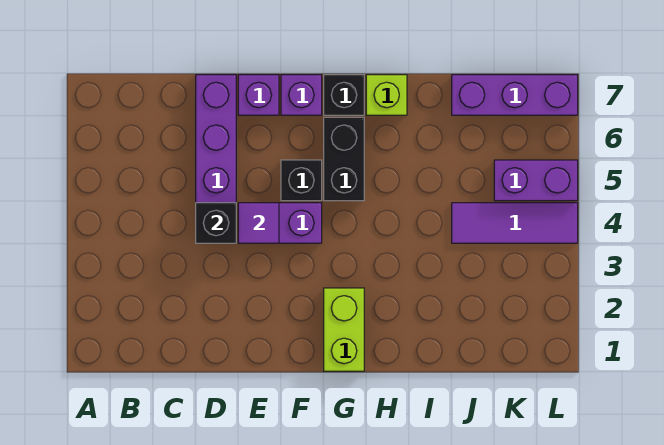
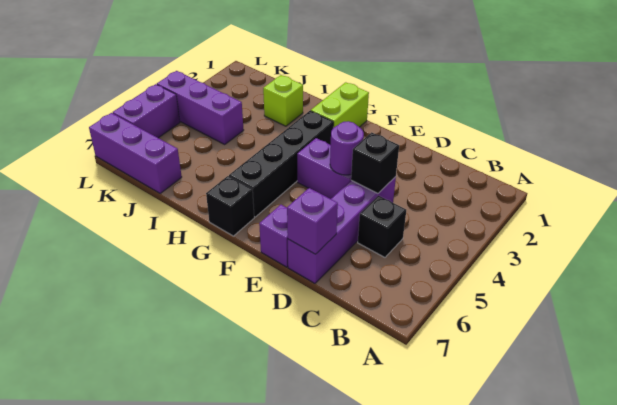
purple tile E4 level 2 -> purple round brick E4 level 2
black brick F5 level 1 -> black brick C5 level 1
purple brick F7 level 1 -> purple brick D7 level 2
black brick G5:G6 level 1 -> black brick G3:G6 level 1
lime brick H7 level 1 -> lime brick I2 level 1
purple tile J4:L4 level 1 -> purple brick J4:L4 level 1
purple brick K5:L5 level 1 -> purple brick L5:L6 level 1

